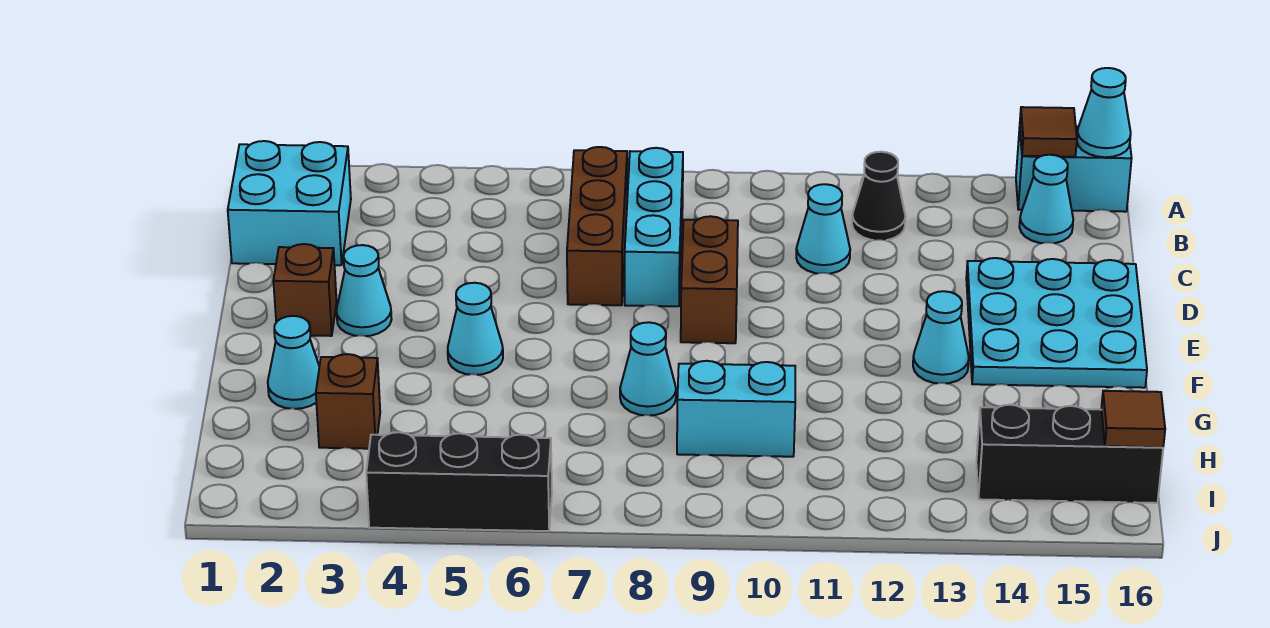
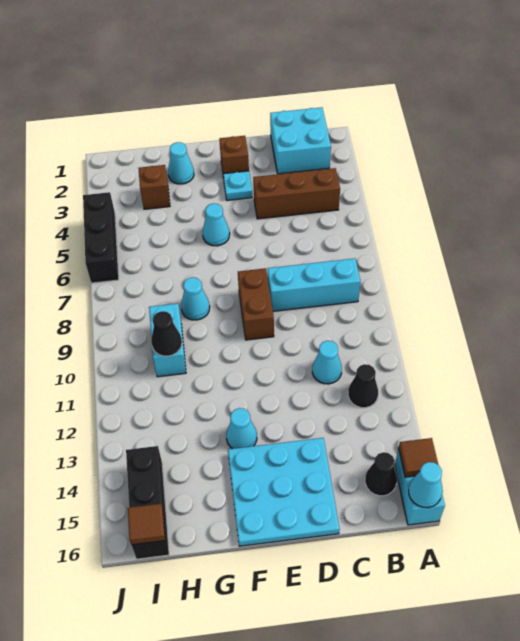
brown brick B7:D7 level 1 -> brown brick B4:D4 level 1
cyan cone B15 level 1 -> black cone B15 level 1
brown brick D9:E9 level 1 -> brown brick E8:E9 level 1
cyan cone E3 level 1 -> cyan plate E3 level 1
none -> black cone H10 level 2

